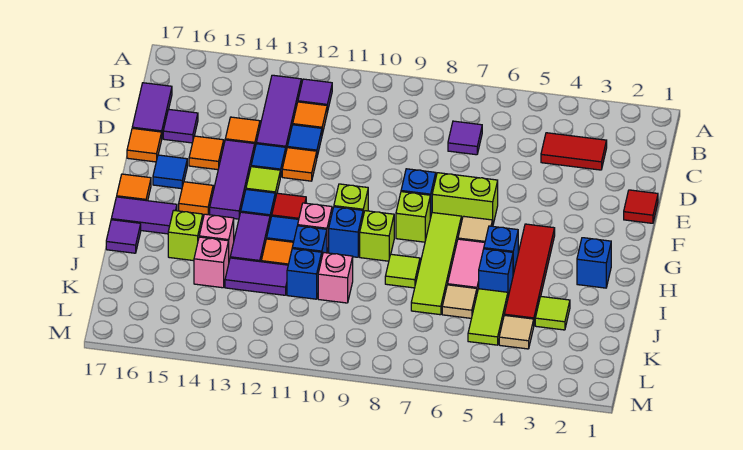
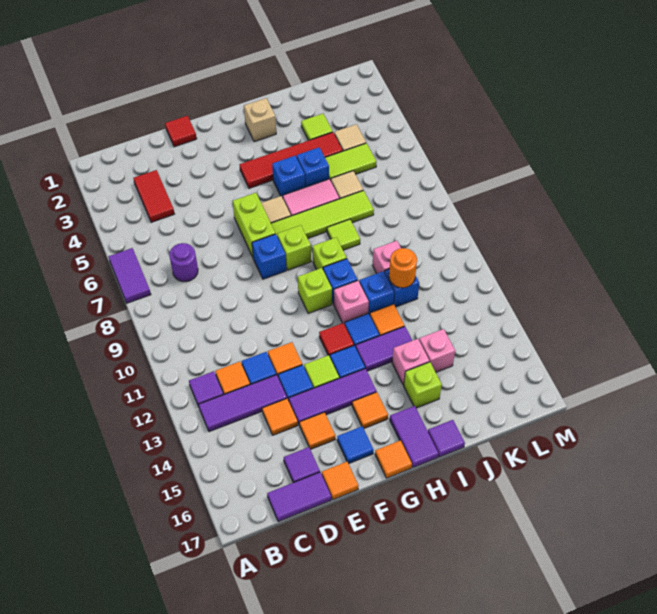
purple tile C7 level 1 -> purple round brick C7 level 1
blue brick H2 level 1 -> tan brick H2 level 1
none -> orange round brick J11 level 2
purple tile J12:J13 level 1 -> purple tile A6:A7 level 1

